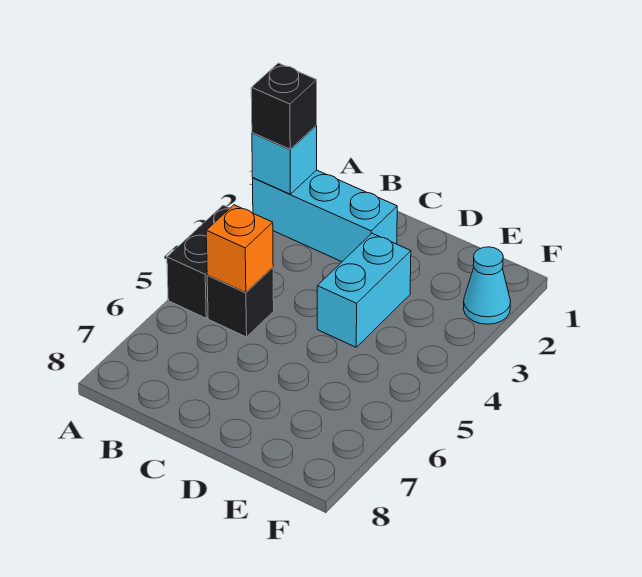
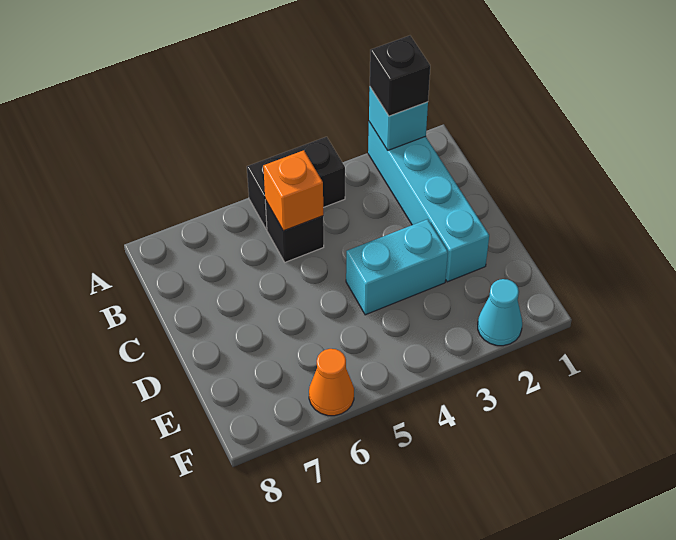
cyan brick A2:C2 level 1 -> cyan brick A2:D2 level 1
none -> orange cone F6 level 1

